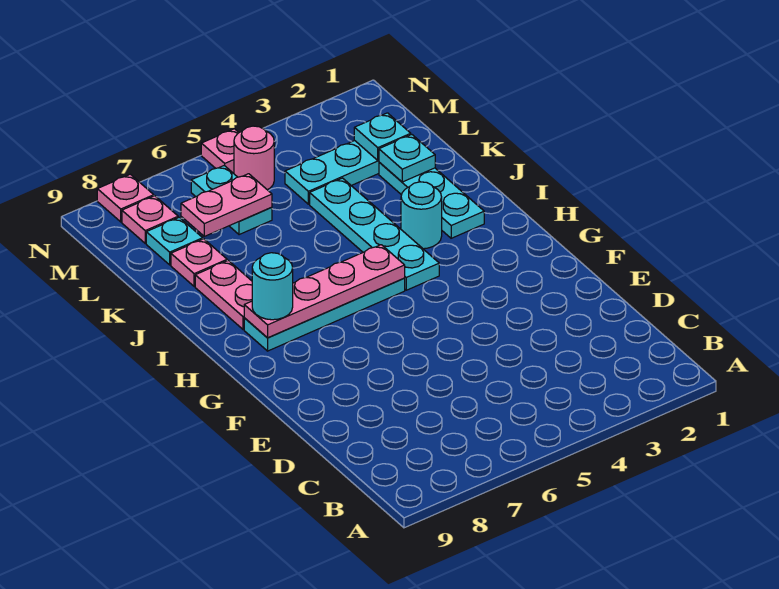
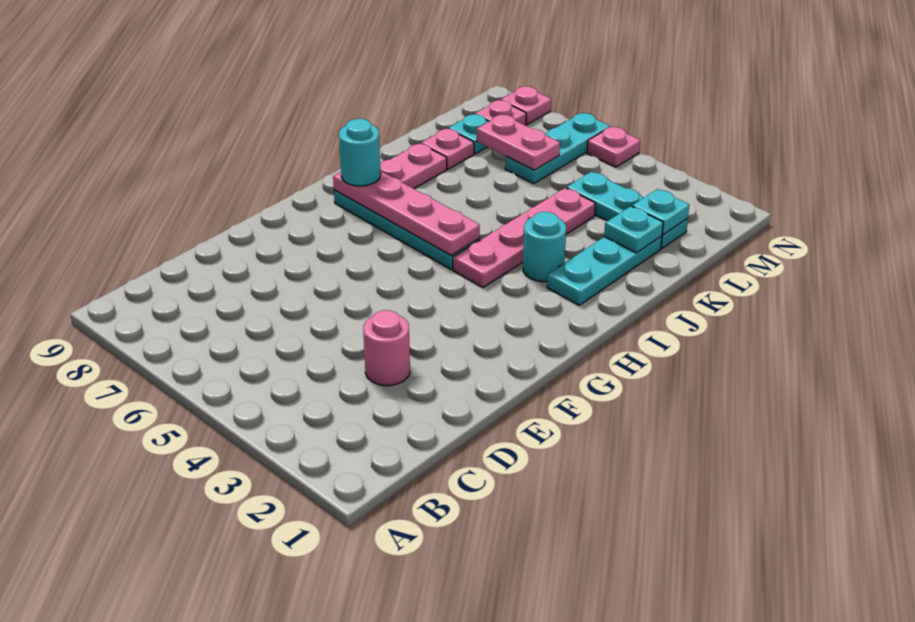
cyan plate H4:K4 level 1 -> pink plate H4:K4 level 1
cyan plate L6:M6 level 1 -> cyan plate L6:N6 level 1
pink round brick M5 level 1 -> pink round brick D3 level 1

